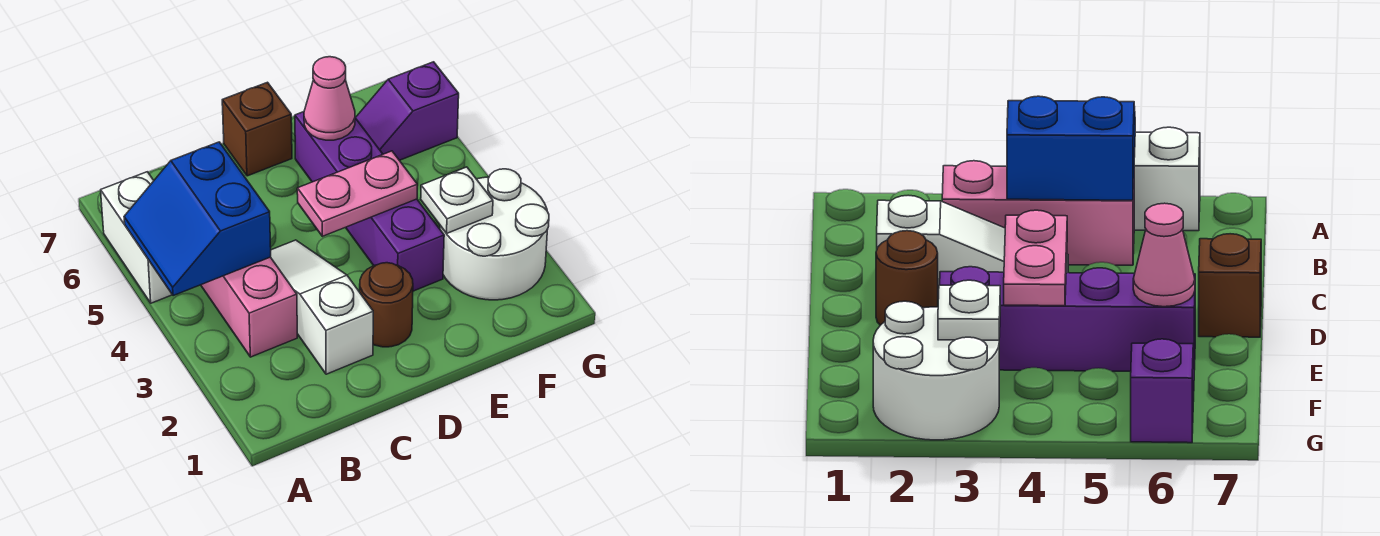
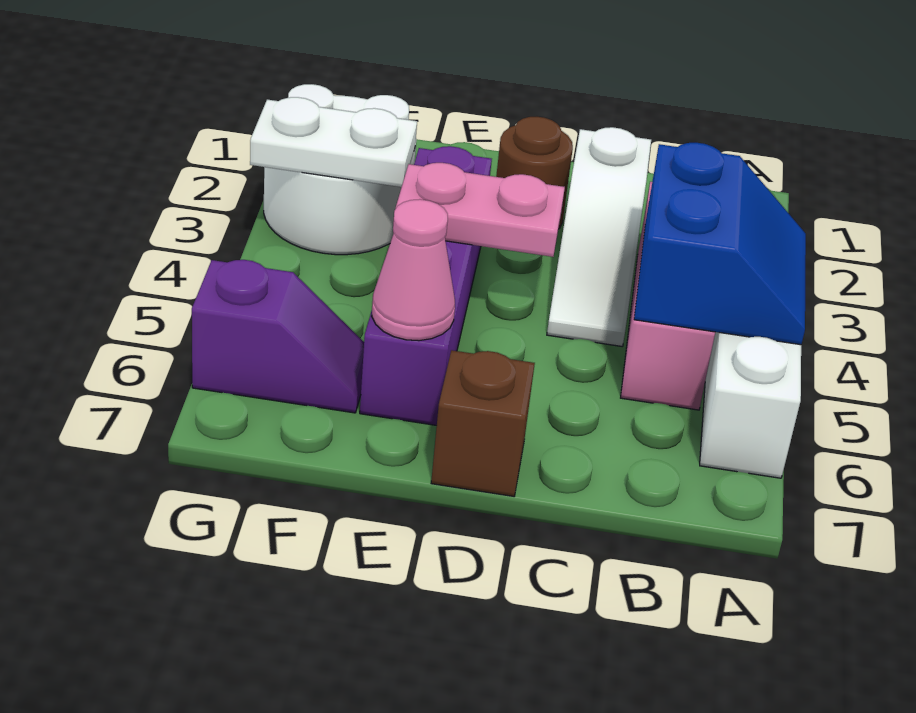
white plate F3 level 2 -> white plate F3:G3 level 2

